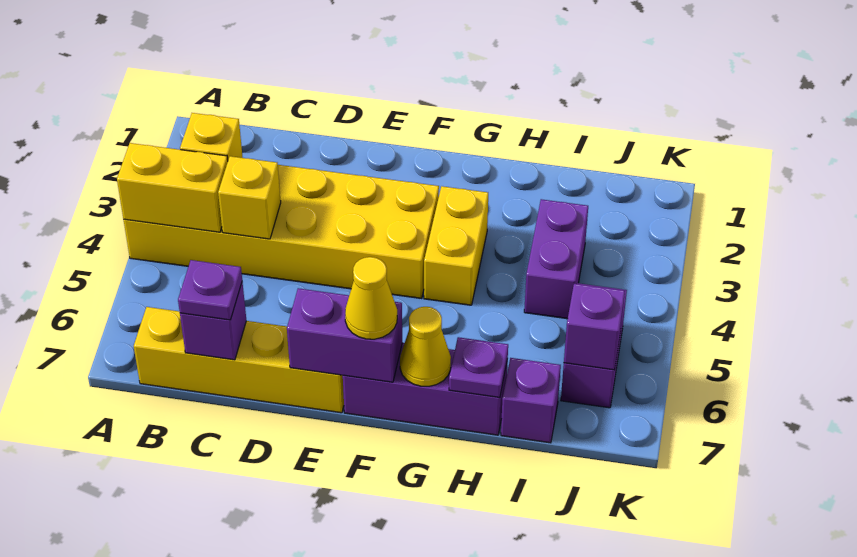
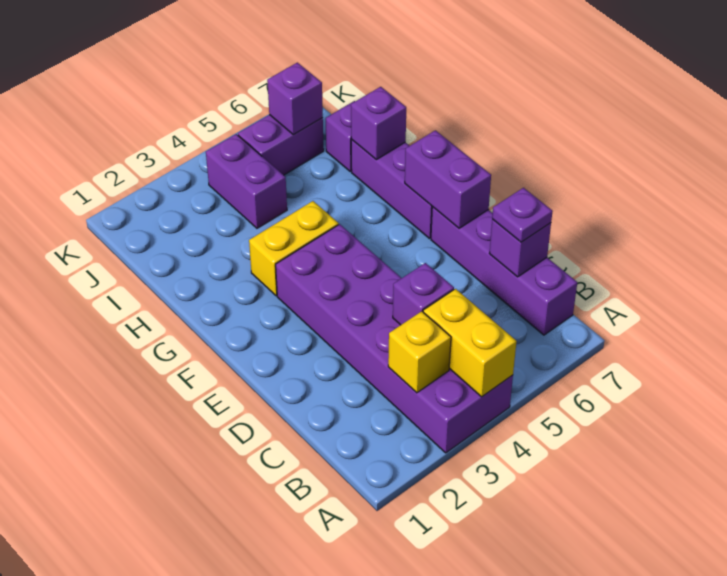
yellow brick A3:F4 level 1 -> purple brick A3:F4 level 1
yellow brick B7:E7 level 1 -> purple brick B7:E7 level 1
yellow brick C4 level 2 -> purple brick C4 level 2
yellow cone F7 level 3 -> none
yellow cone G7 level 2 -> none
purple plate H7 level 2 -> purple brick H7 level 2
purple brick I3:I4 level 1 -> purple brick I4:J4 level 1

